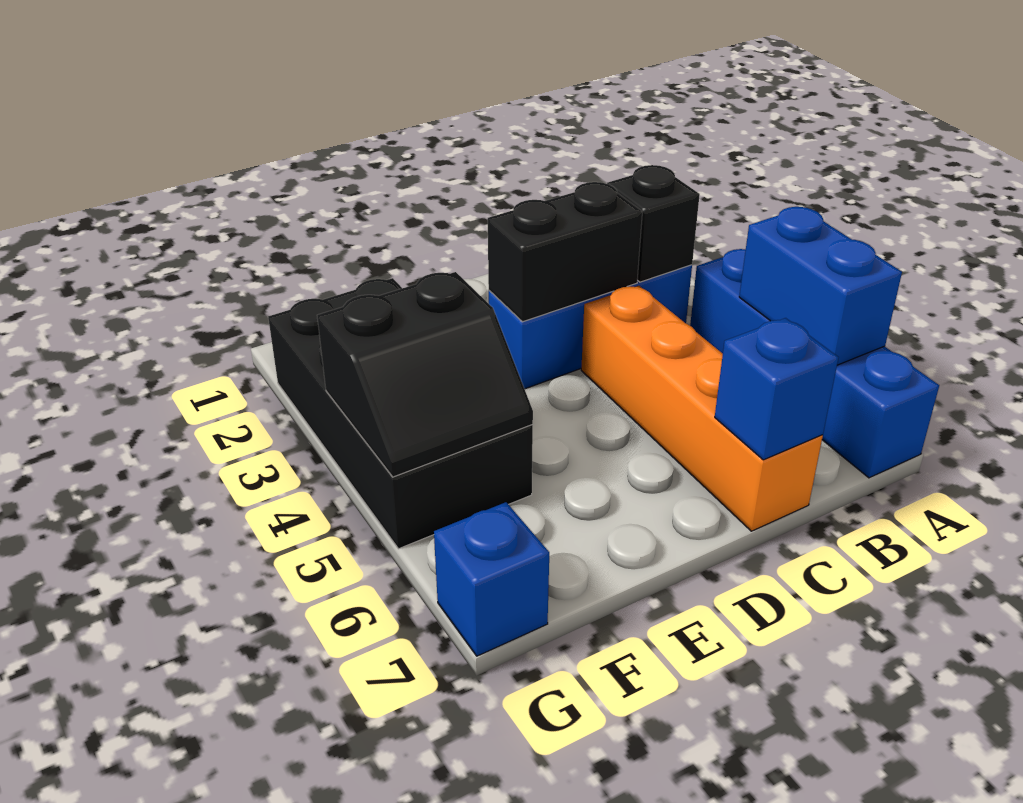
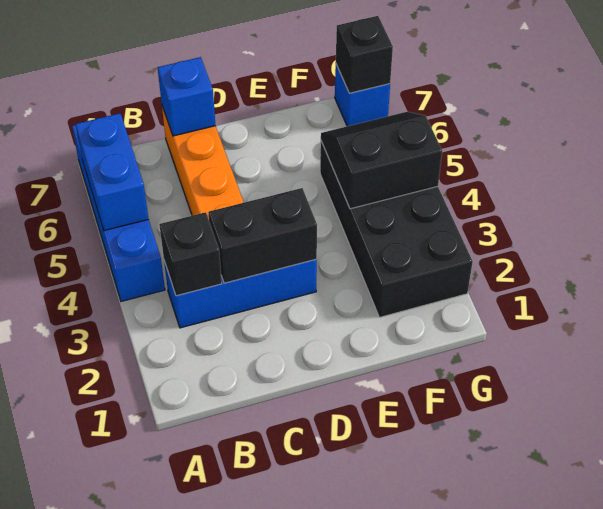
none -> black brick G7 level 2

